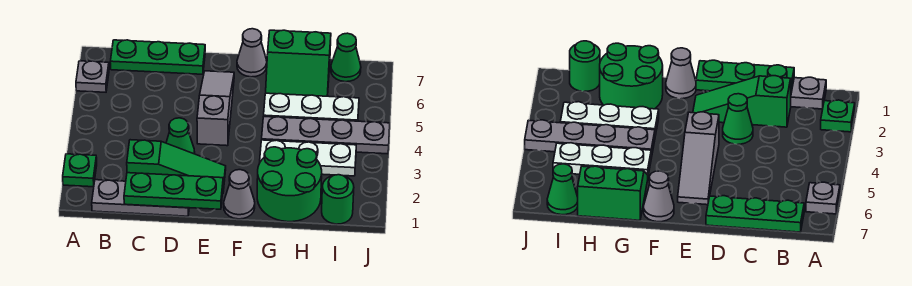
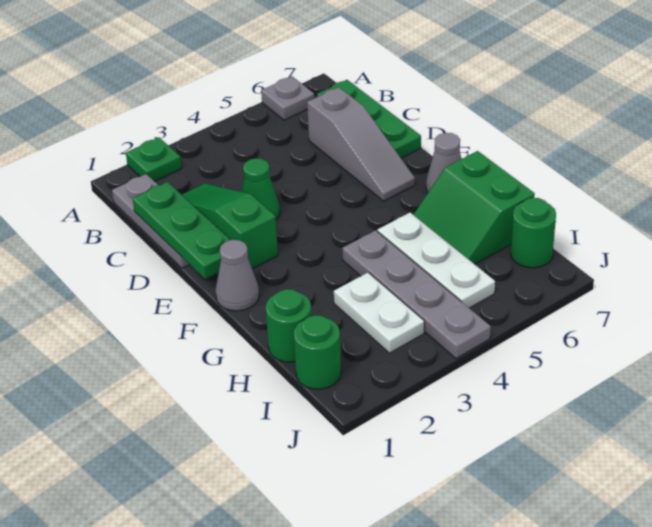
green slope C2:E2 level 1 top C -> green slope C2:E2 level 1 top E
grey slope E4:E6 level 1 top 4 -> grey slope C6:E6 level 1 top C
green round brick G1:H2 level 1 -> green round brick H1 level 1
white plate G3:I3 level 1 -> white plate H3:I3 level 1
green cone I7 level 1 -> green round brick I7 level 1

